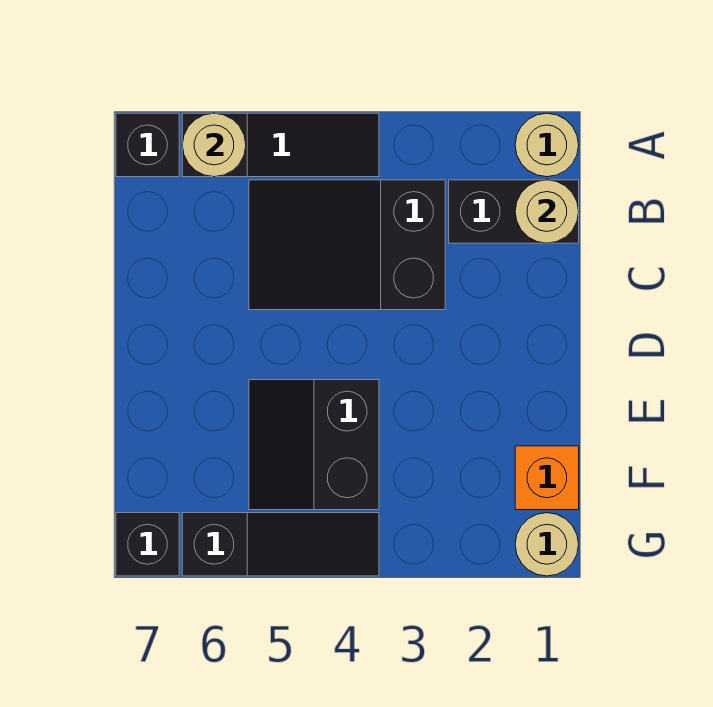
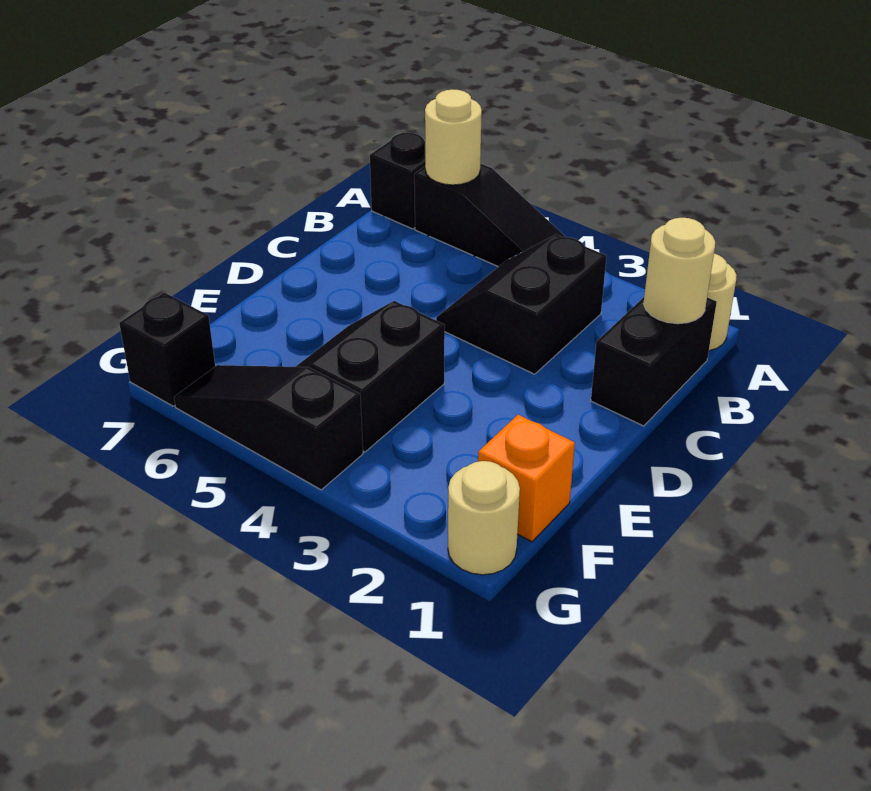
black brick B1:B2 level 1 -> black brick B1:C1 level 1
black slope B3:C5 level 1 top 3 -> black slope B3:C4 level 1 top 3
black slope G4:G6 level 1 top 6 -> black slope G4:G6 level 1 top 4

